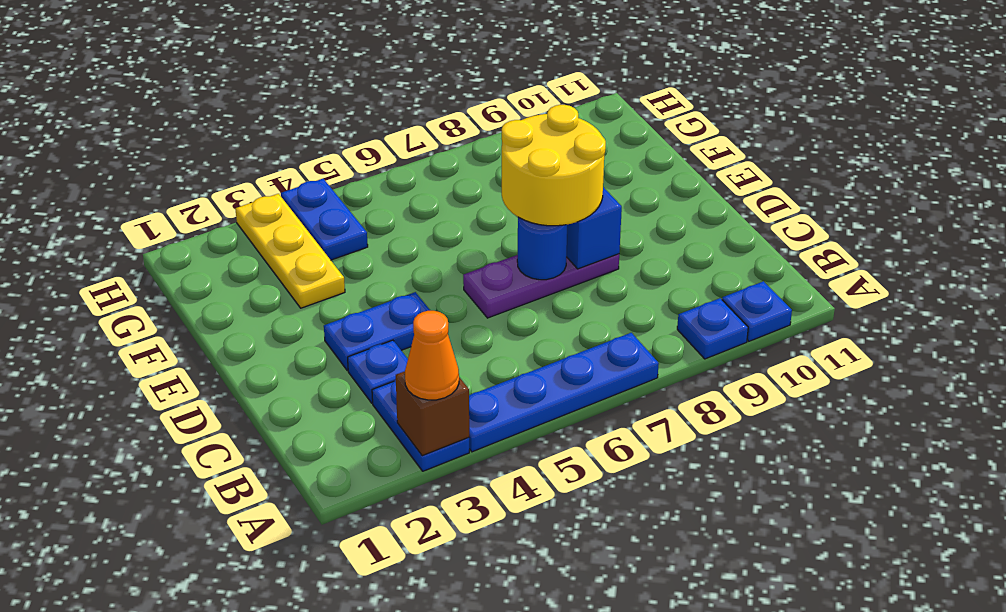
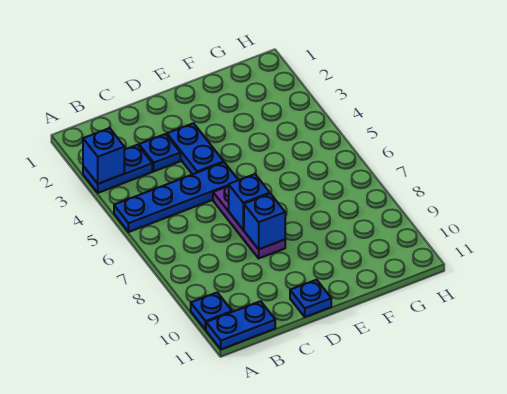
brown brick A3 level 2 -> blue brick A3 level 2
orange cone A3 level 3 -> none
blue plate A4:A7 level 1 -> blue plate A5:D5 level 1
blue plate A9 level 1 -> blue plate D11 level 1
blue round brick D7 level 2 -> blue brick D7 level 2
yellow round brick D7:E8 level 3 -> none
yellow plate F3:H3 level 1 -> none
blue plate G4:H4 level 1 -> blue plate A11:B11 level 1

